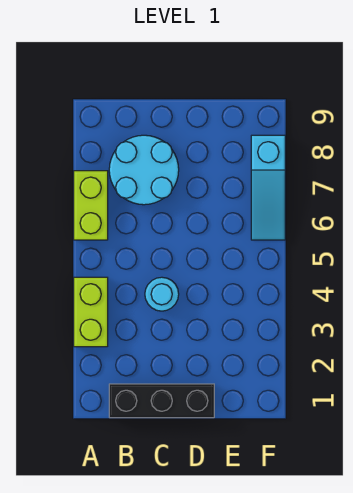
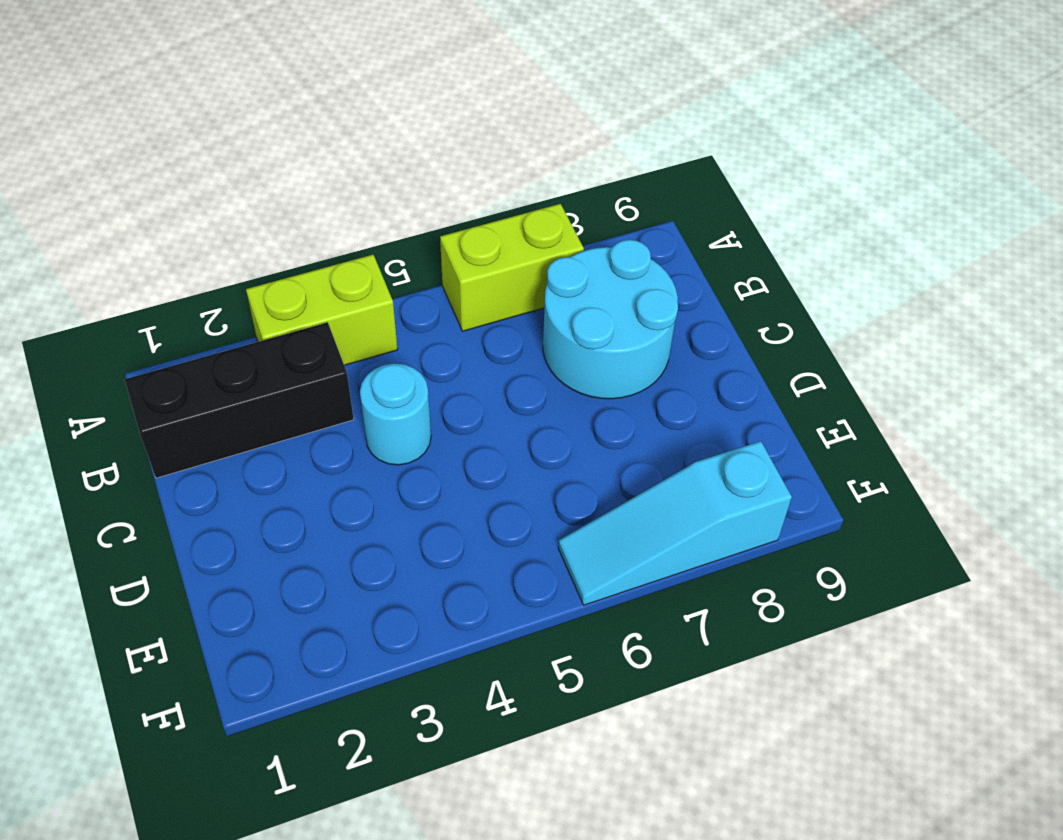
black brick B1:D1 level 1 -> black brick B1:B3 level 1

